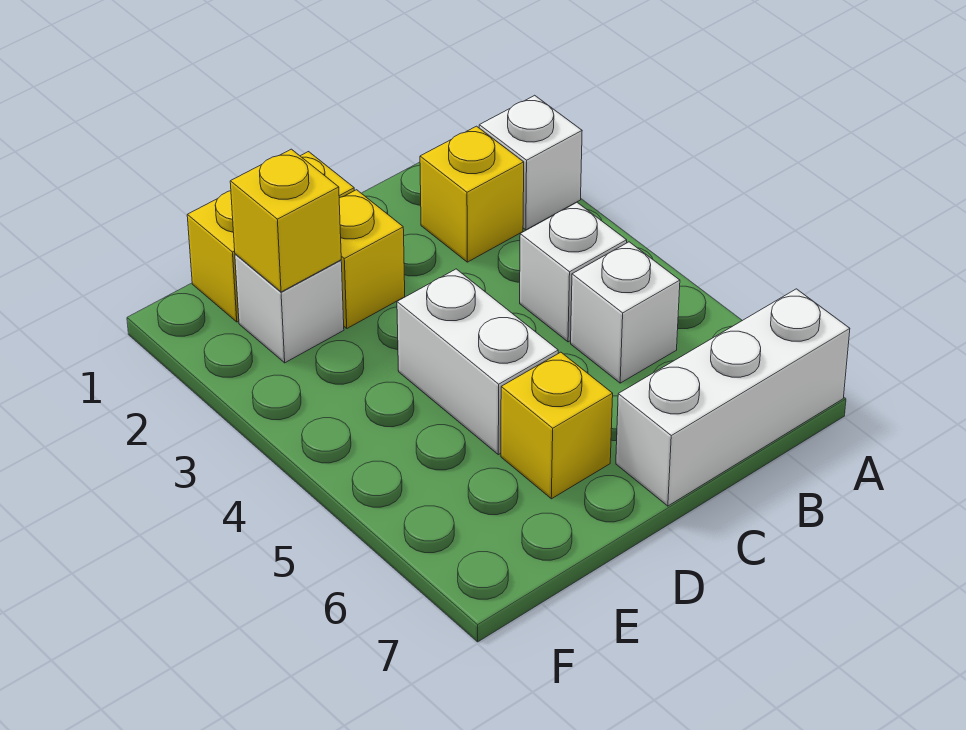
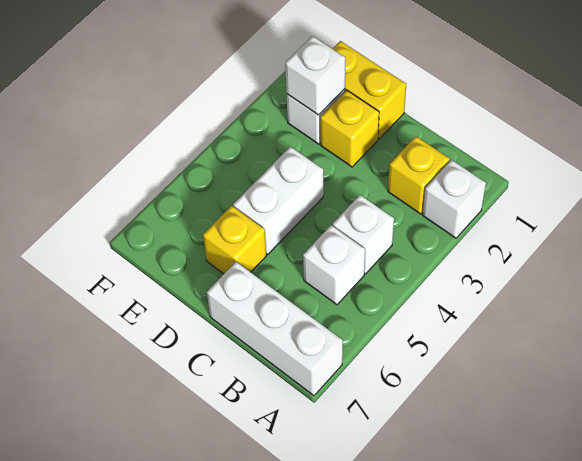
yellow brick E2 level 2 -> white brick E2 level 2

